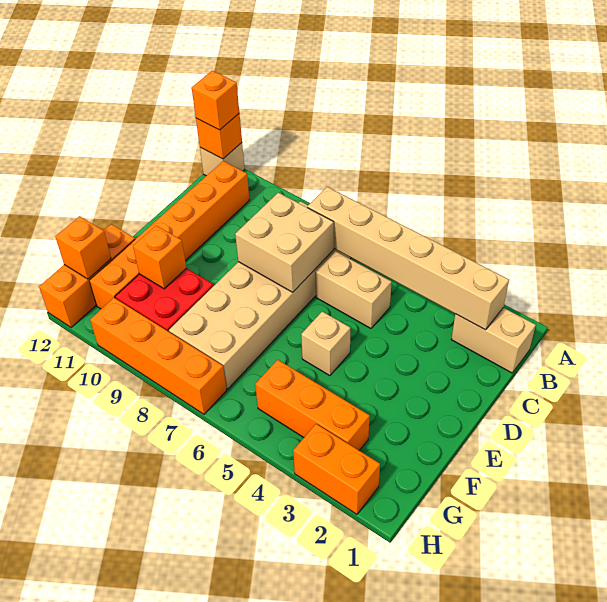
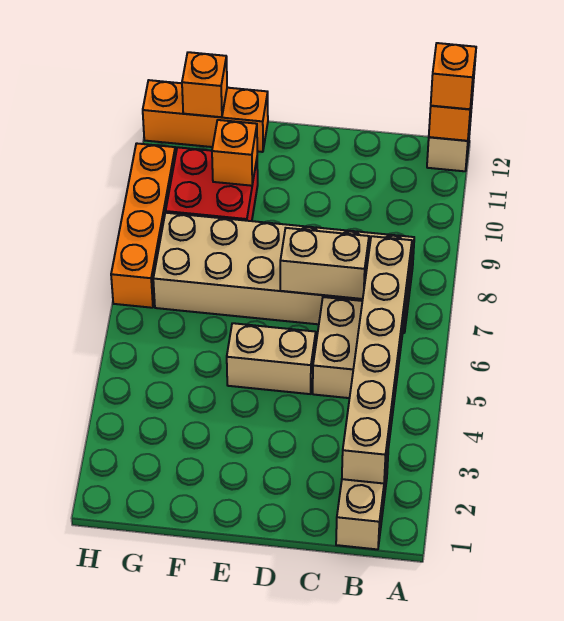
orange brick B11:G11 level 1 -> none
tan brick C7:D8 level 2 -> tan brick C7:D7 level 2
tan brick E5 level 1 -> tan brick D5:E5 level 1
orange brick G3:G5 level 1 -> none
orange brick H2:H3 level 1 -> none

